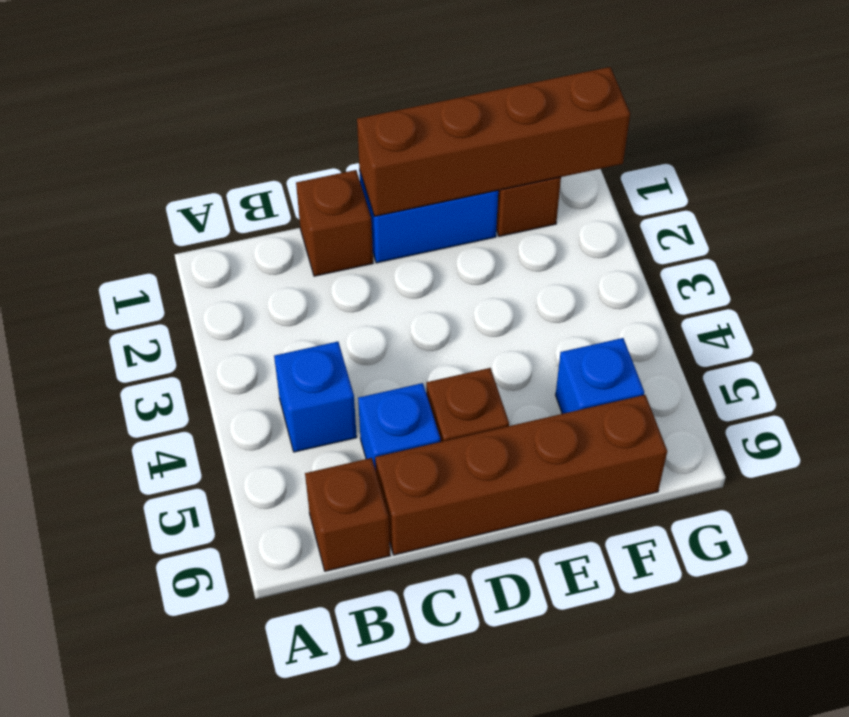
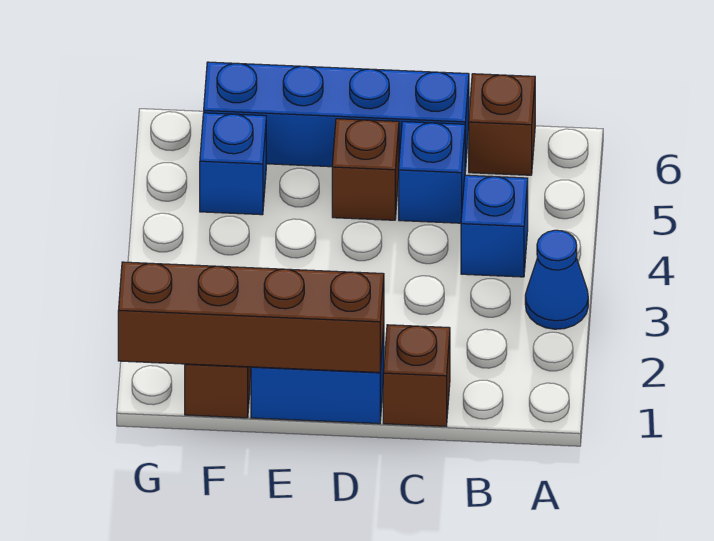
none -> blue cone A3 level 1
brown brick C6:F6 level 1 -> blue brick C6:F6 level 1

